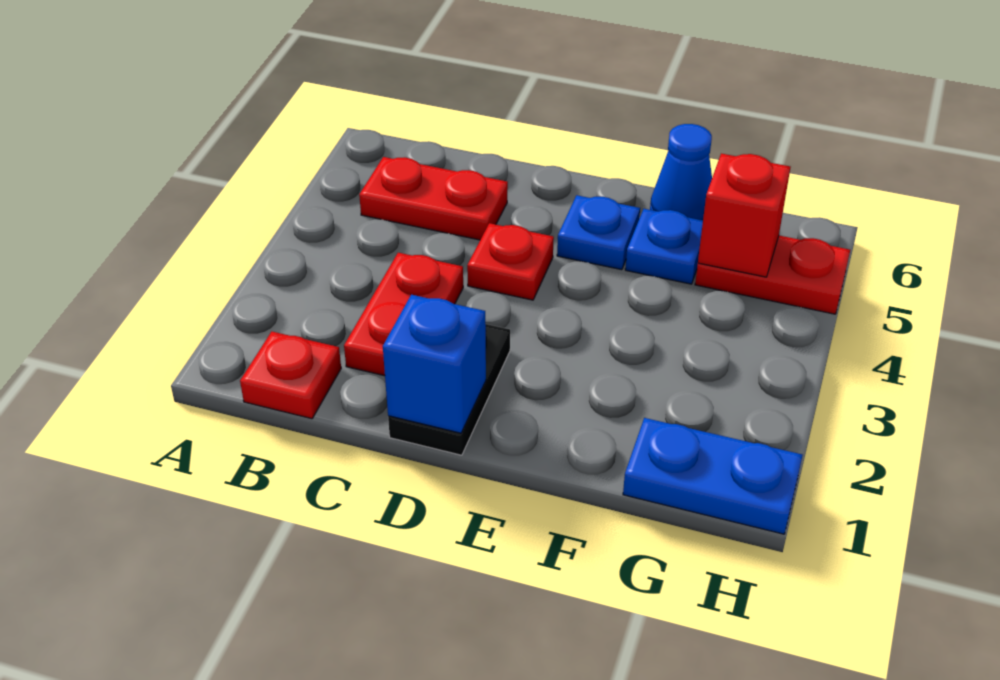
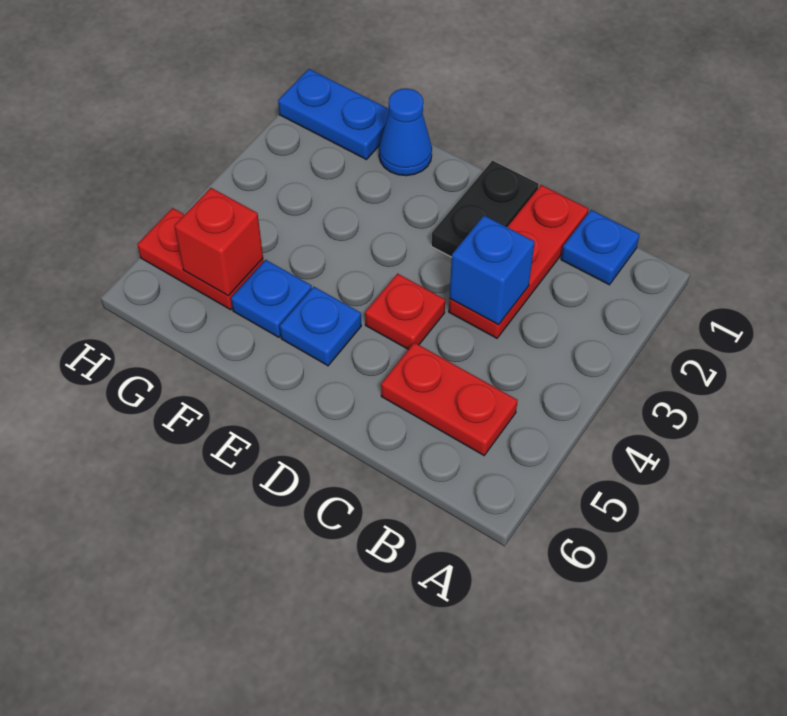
red plate B1 level 1 -> blue plate B1 level 1
red plate C2:C3 level 1 -> red plate C1:C3 level 1
blue brick D1 level 2 -> blue brick C3 level 2
blue cone F6 level 1 -> blue cone F1 level 1

